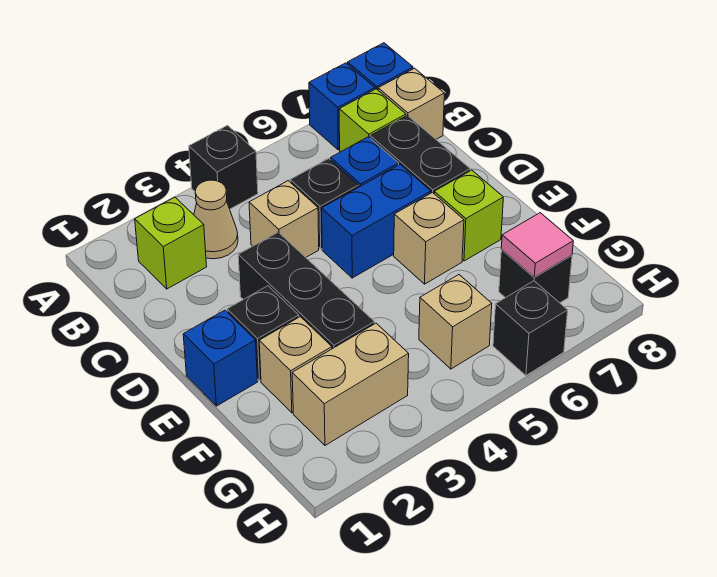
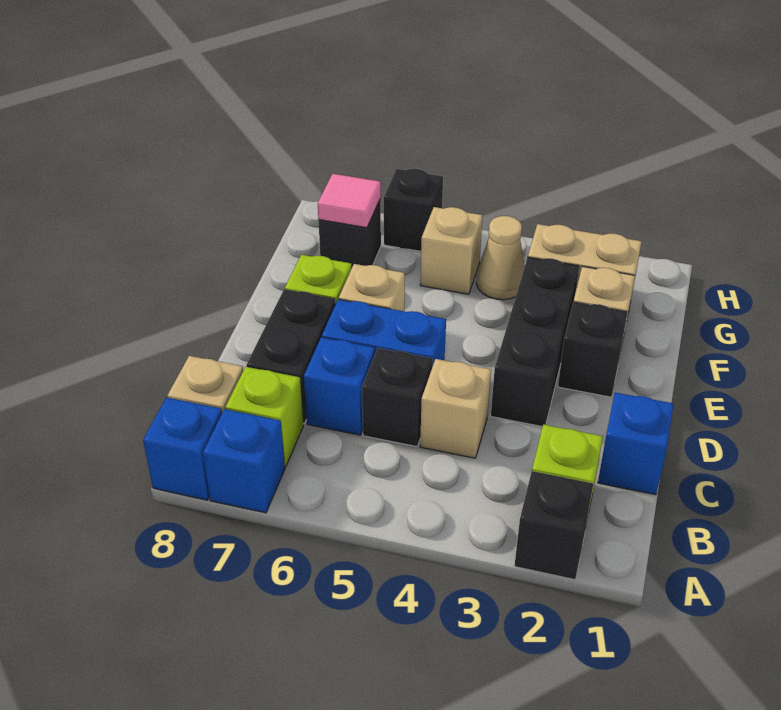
black brick A4 level 1 -> black brick A2 level 1
tan cone B3 level 1 -> tan cone G4 level 1
blue brick E1 level 1 -> blue brick C1 level 1

